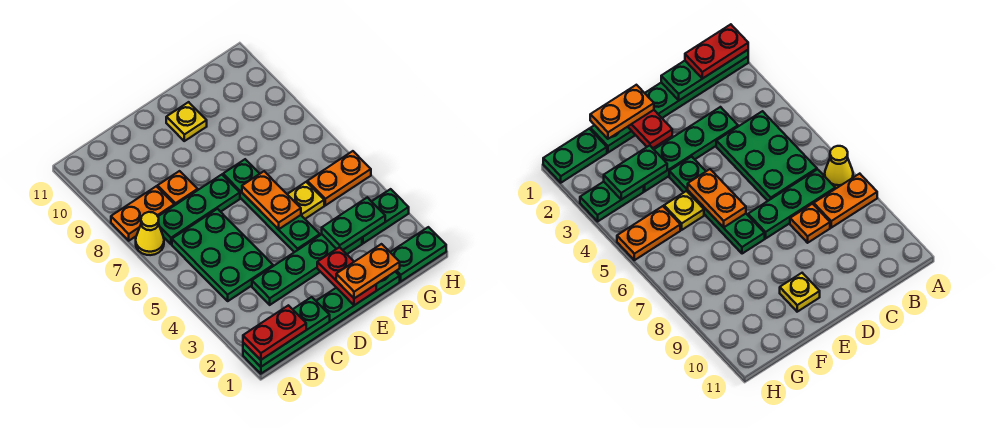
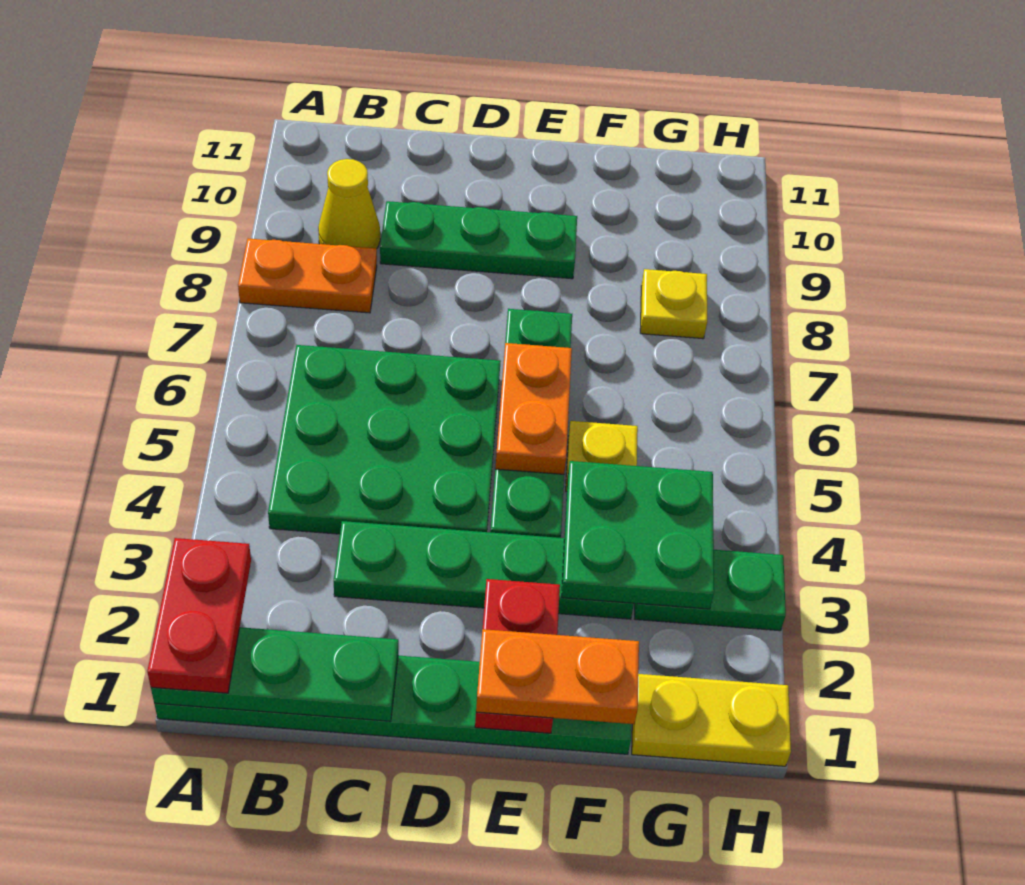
red plate A1:B1 level 3 -> red plate A1:A2 level 3
yellow cone A7 level 1 -> yellow cone B9 level 1
green plate B4:C6 level 1 -> green plate B4:D6 level 1
green plate B7:D7 level 1 -> green plate C9:E9 level 1
orange plate C8 level 1 -> none
yellow plate E10 level 1 -> yellow plate G8 level 1
green plate F3:G3 level 2 -> green plate F3:G4 level 2
green plate G1:H1 level 1 -> yellow plate G1:H1 level 1
orange plate G5:H5 level 1 -> none

